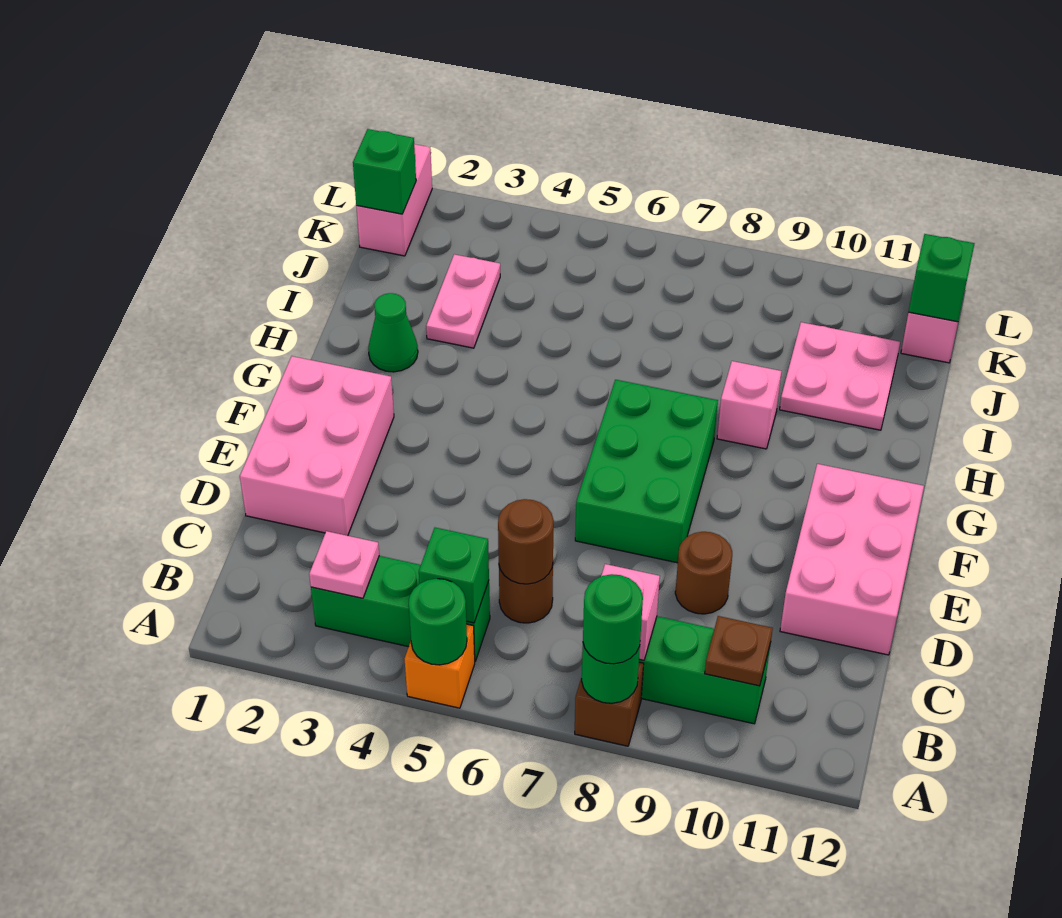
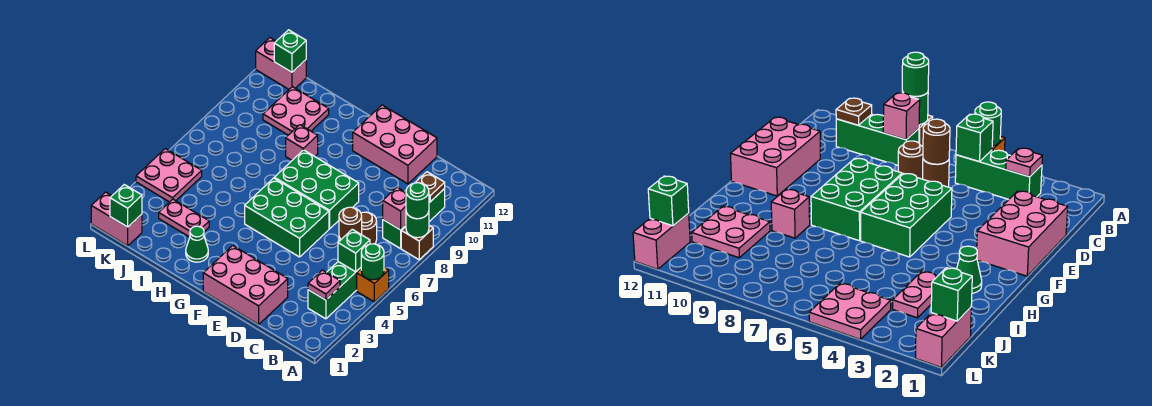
brown round brick D9 level 1 -> brown round brick C7 level 1
none -> green brick E5:G6 level 1
none -> pink plate K4:L5 level 1

